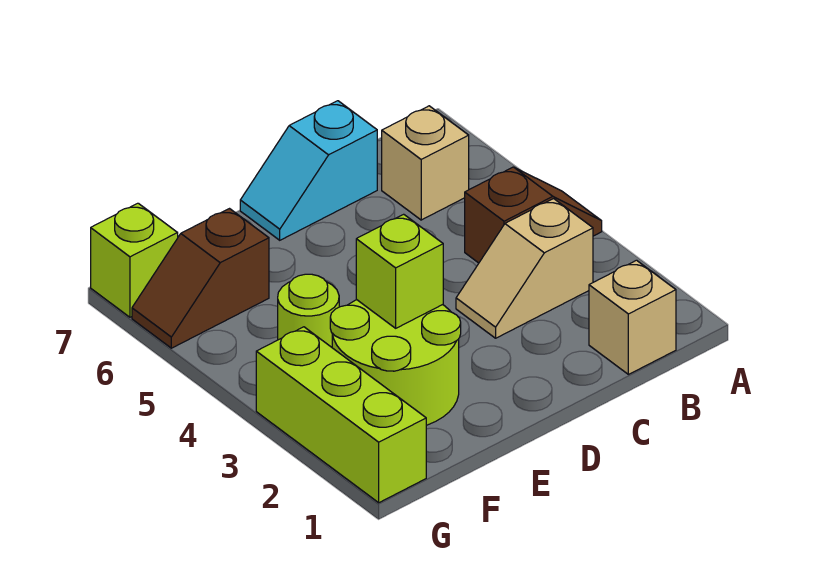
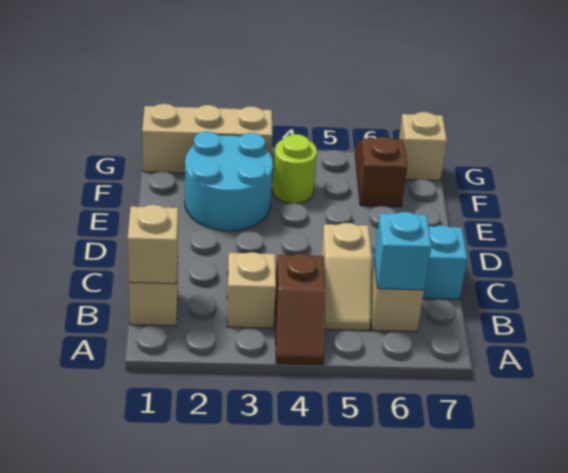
none -> tan brick B1 level 2
none -> tan slope B5:C5 level 1 top C
none -> cyan brick B6 level 2
lime round brick E2:F3 level 1 -> cyan round brick E2:F3 level 1
lime brick E3 level 2 -> none
lime brick G1:G3 level 1 -> tan brick G1:G3 level 1
lime brick G7 level 1 -> tan brick G7 level 1

